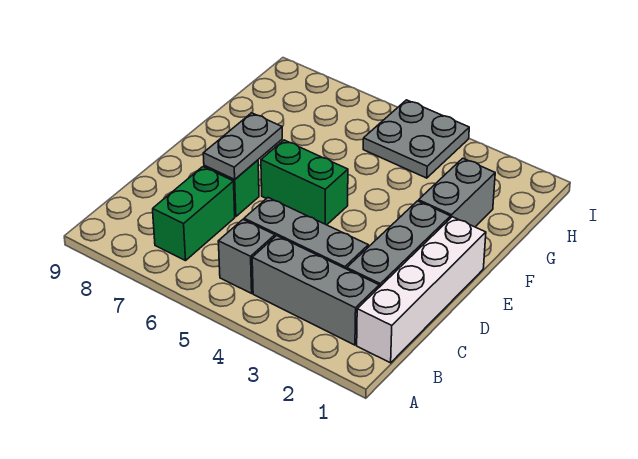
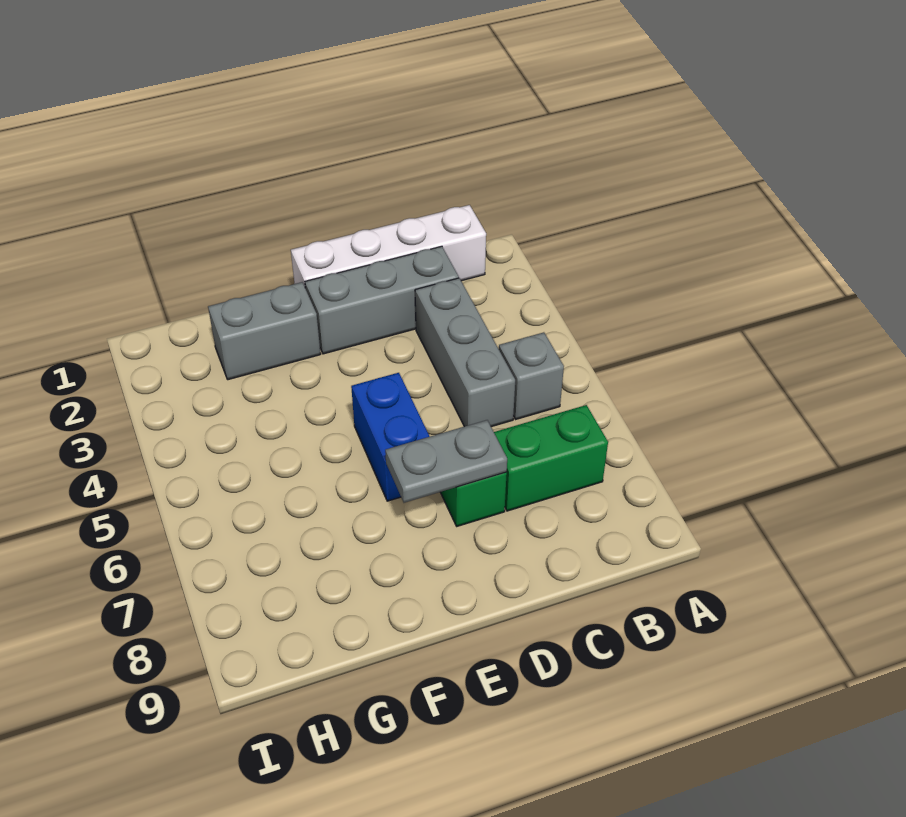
grey brick B2:B4 level 1 -> none
green brick E5:E6 level 1 -> blue brick E5:E6 level 1
grey plate H4:I5 level 1 -> none

